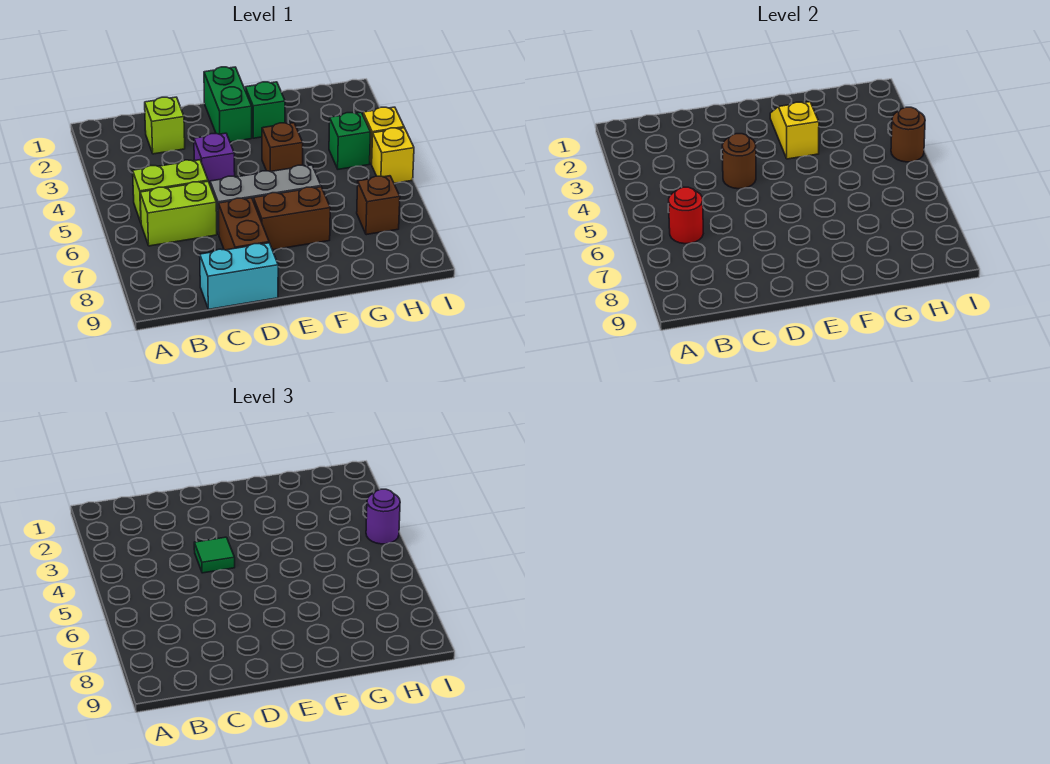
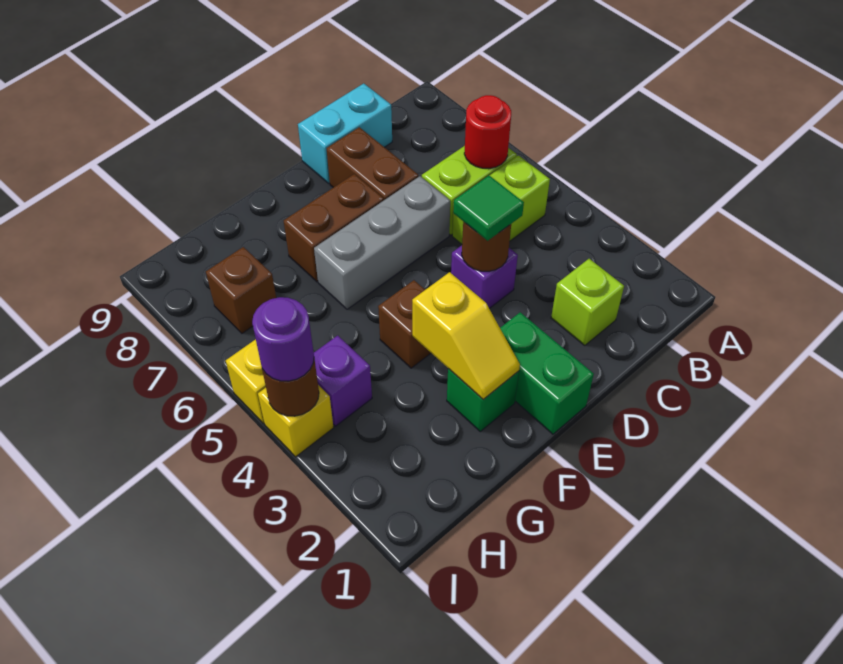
green brick H4 level 1 -> purple brick H4 level 1

